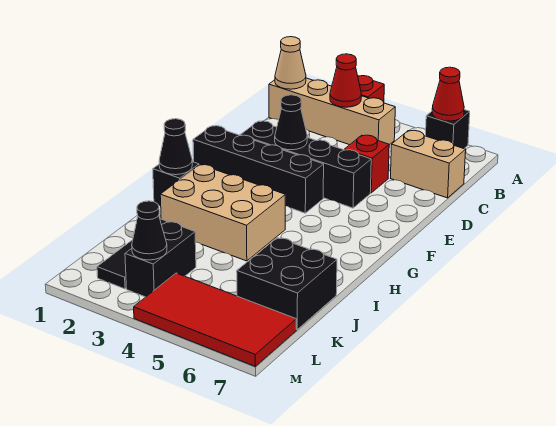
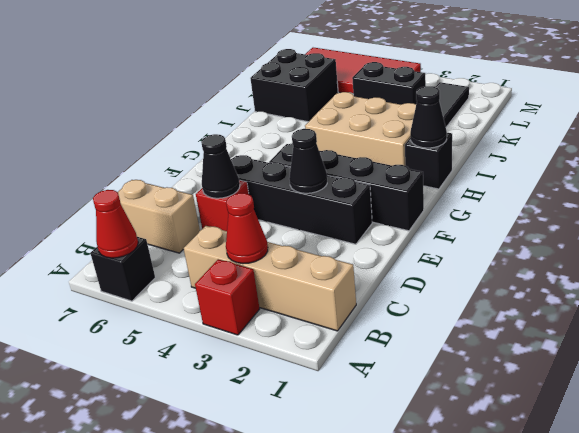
tan cone B1 level 2 -> none
black brick K3:L3 level 1 -> black brick K3:K4 level 1
black cone L3 level 2 -> black cone D5 level 2

